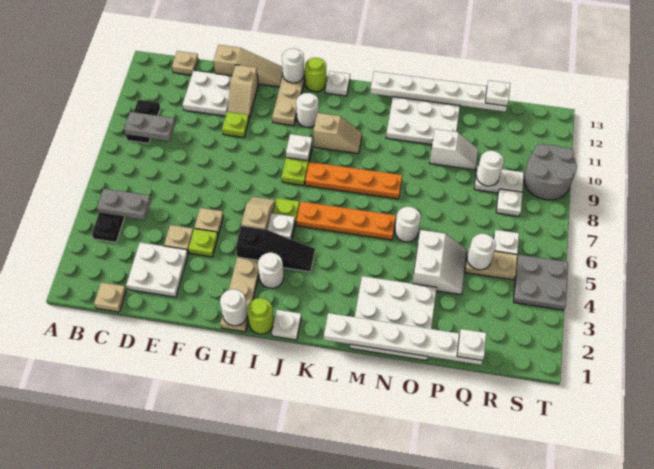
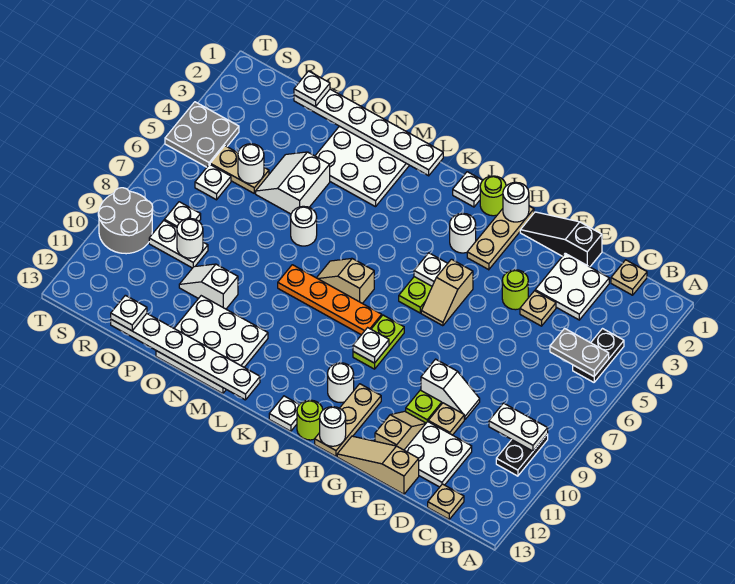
grey plate B9:C9 level 2 -> white plate B9:C9 level 2
none -> white slope E9:F9 level 1 top F
lime plate F4 level 1 -> lime round brick F4 level 1
tan plate F5 level 1 -> tan plate E10 level 1
black slope H4:J4 level 1 top H -> black slope E1:G1 level 1 top E
orange plate J6:M6 level 1 -> none
tan slope J10:K10 level 1 top J -> tan slope K7:L7 level 1 top K

